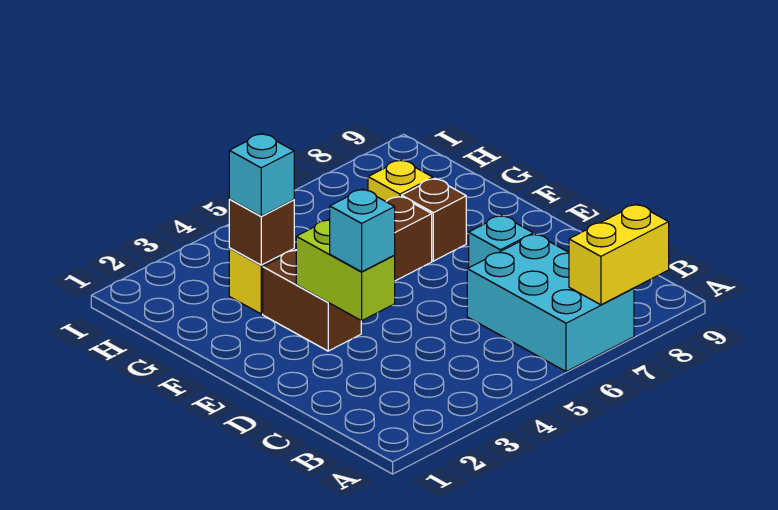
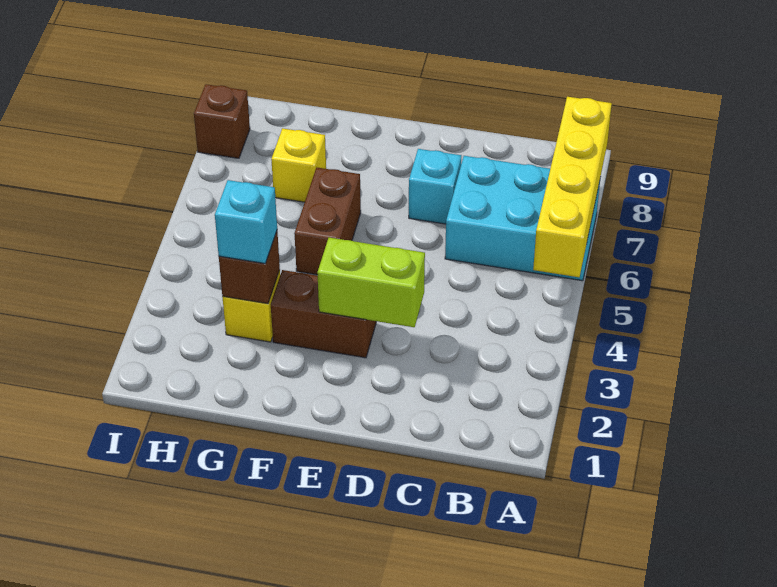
yellow brick A7:A8 level 2 -> yellow brick A5:A8 level 2
cyan brick D3 level 3 -> none
brown brick F7 level 1 -> brown brick I8 level 1

